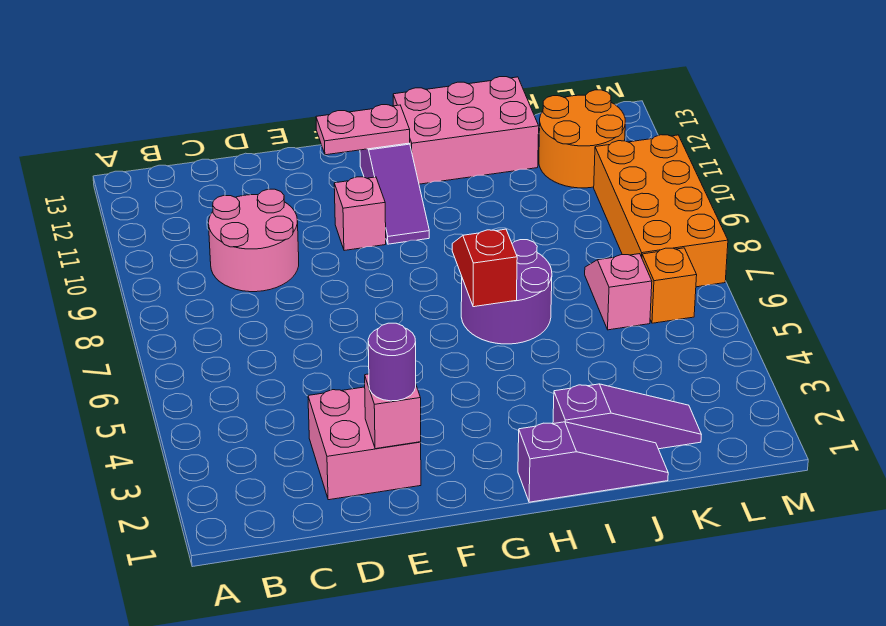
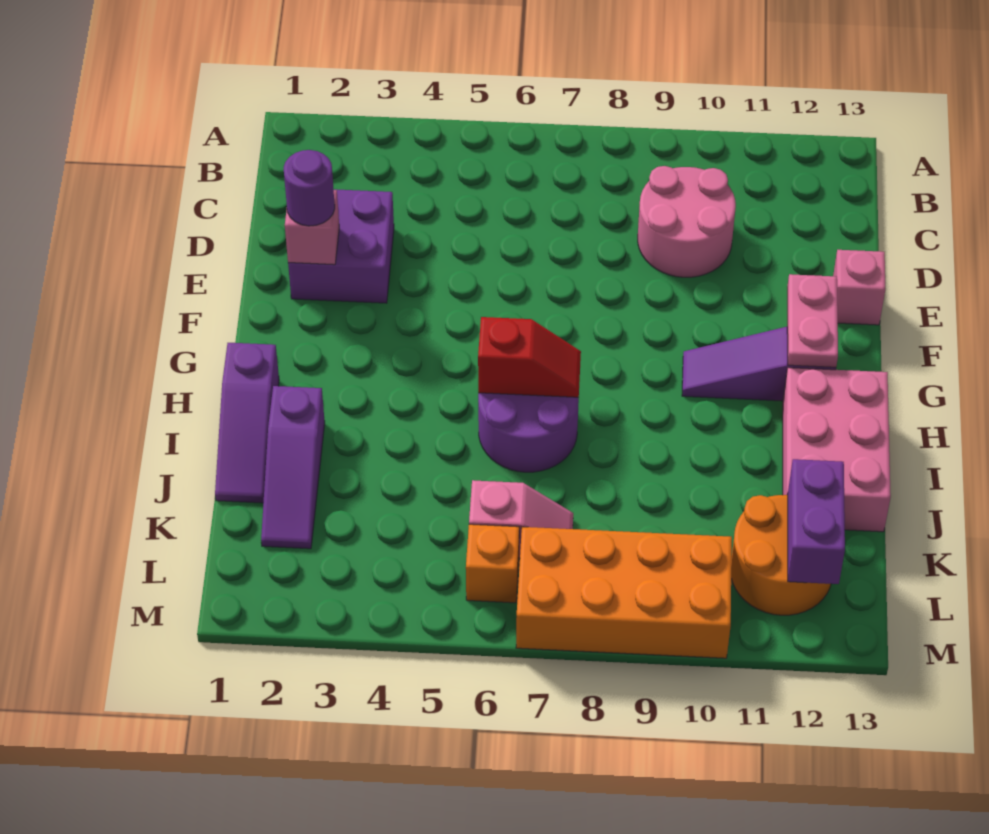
pink brick D2:E3 level 1 -> purple brick D2:E3 level 1
pink brick F10 level 1 -> pink brick E13 level 1
none -> purple brick K12:L12 level 2

